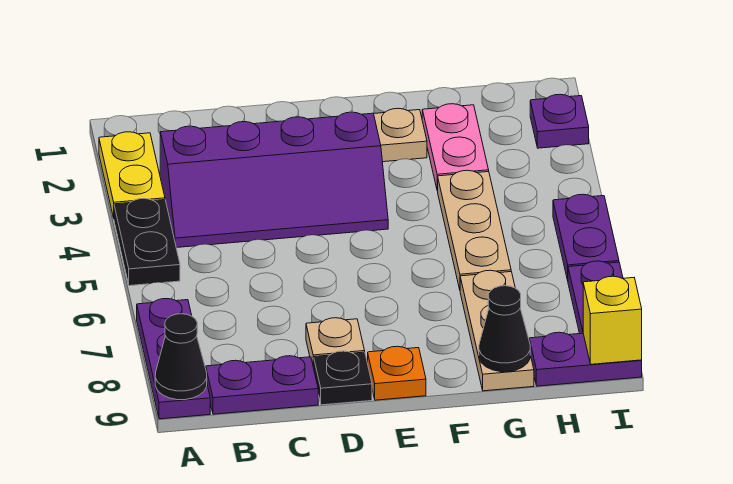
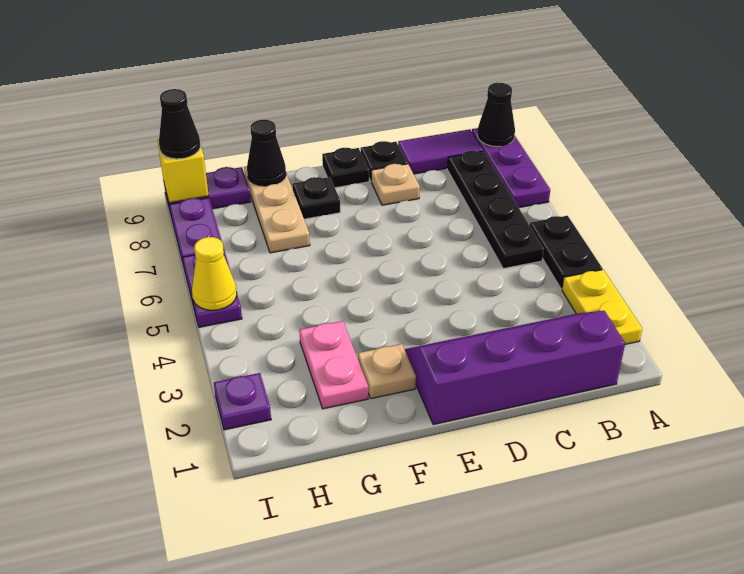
purple slope B3:E4 level 1 top 3 -> purple slope B1:E2 level 1 top 1
none -> black plate B5:B8 level 1
purple plate B9:C9 level 1 -> purple tile B9:C9 level 1
orange plate E9 level 1 -> black plate E9 level 1
none -> black plate F8 level 1
tan plate G4:G6 level 1 -> none
none -> yellow cone I5 level 2
none -> black cone I9 level 3

